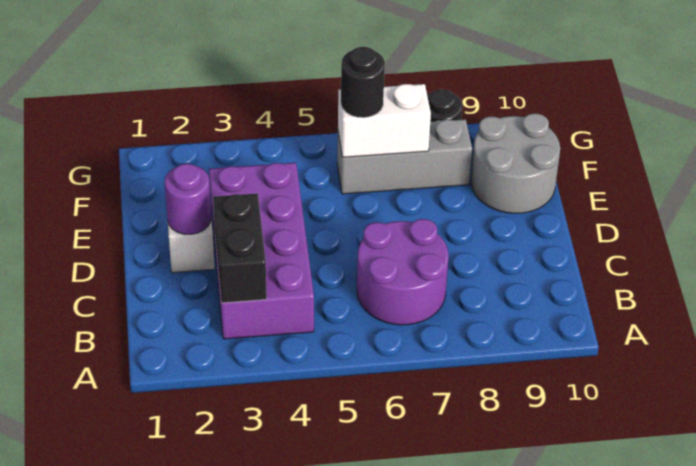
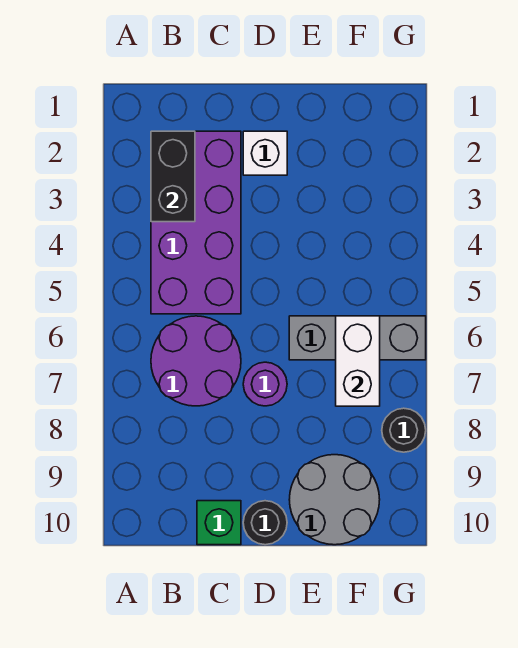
purple brick B3:E4 level 1 -> purple brick B2:C5 level 1
black brick B3:C3 level 2 -> black brick B2:B3 level 2
none -> green brick C10 level 1
purple round brick D2 level 2 -> purple round brick D7 level 1
grey brick F6:F8 level 1 -> grey brick E6:G6 level 1
black round brick F6 level 3 -> black round brick D10 level 1

